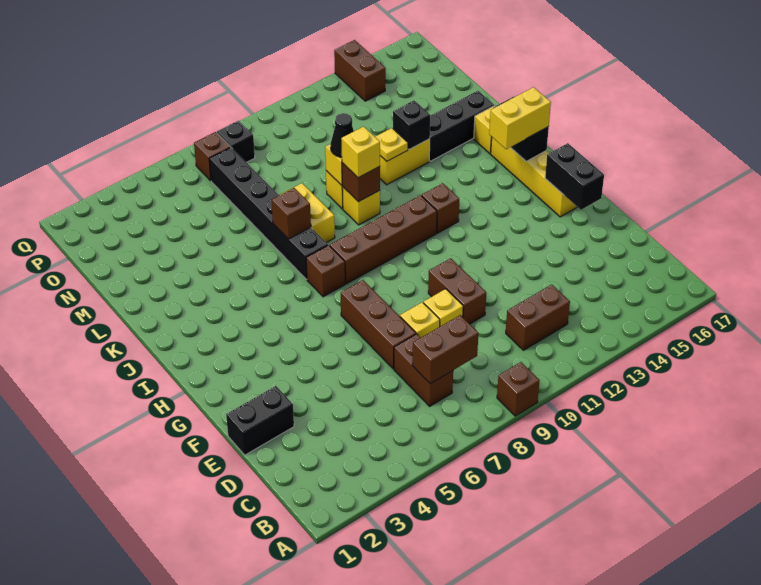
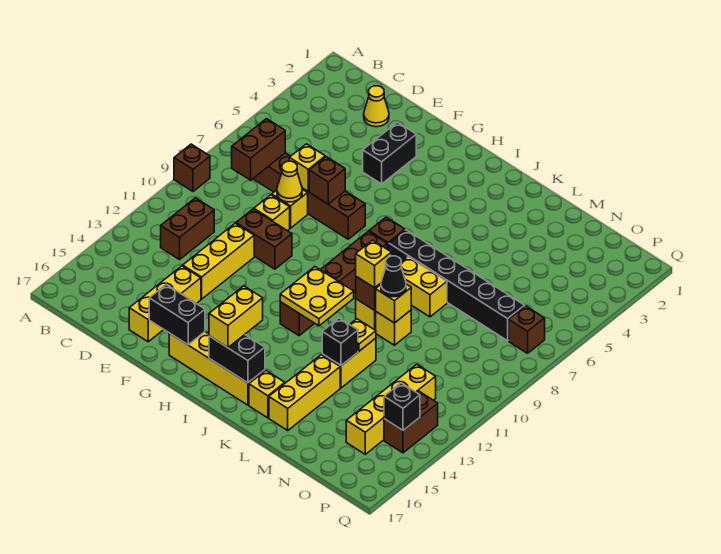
none -> yellow cone D2 level 1
black brick E1:E2 level 1 -> black brick F3:F4 level 1
none -> yellow brick E7 level 2
none -> yellow cone E8 level 2
none -> yellow brick E11:E13 level 1
none -> yellow brick E14:E16 level 1
none -> yellow plate I11:J12 level 2
brown brick K7 level 2 -> brown brick F7 level 2
black brick L14:L16 level 1 -> yellow brick L14:L16 level 1
none -> yellow brick O12:O15 level 1
black brick P8 level 1 -> black brick P14 level 2
brown brick P14:Q14 level 1 -> brown brick P13:P14 level 1

